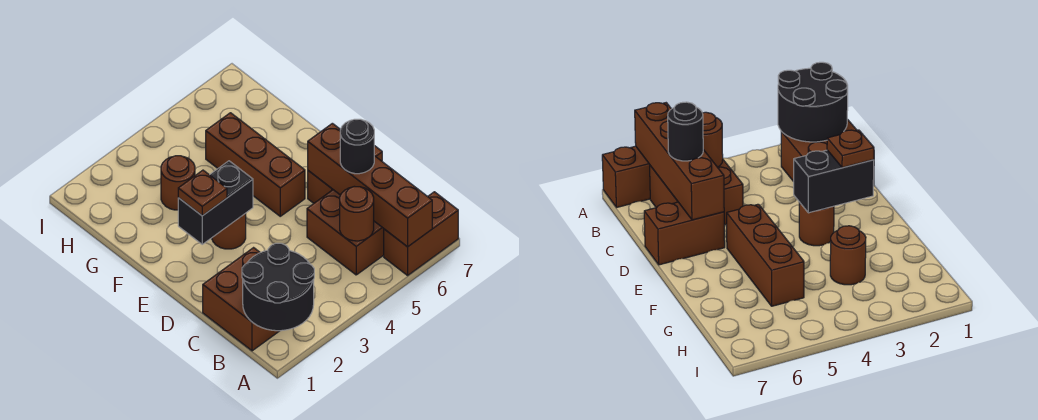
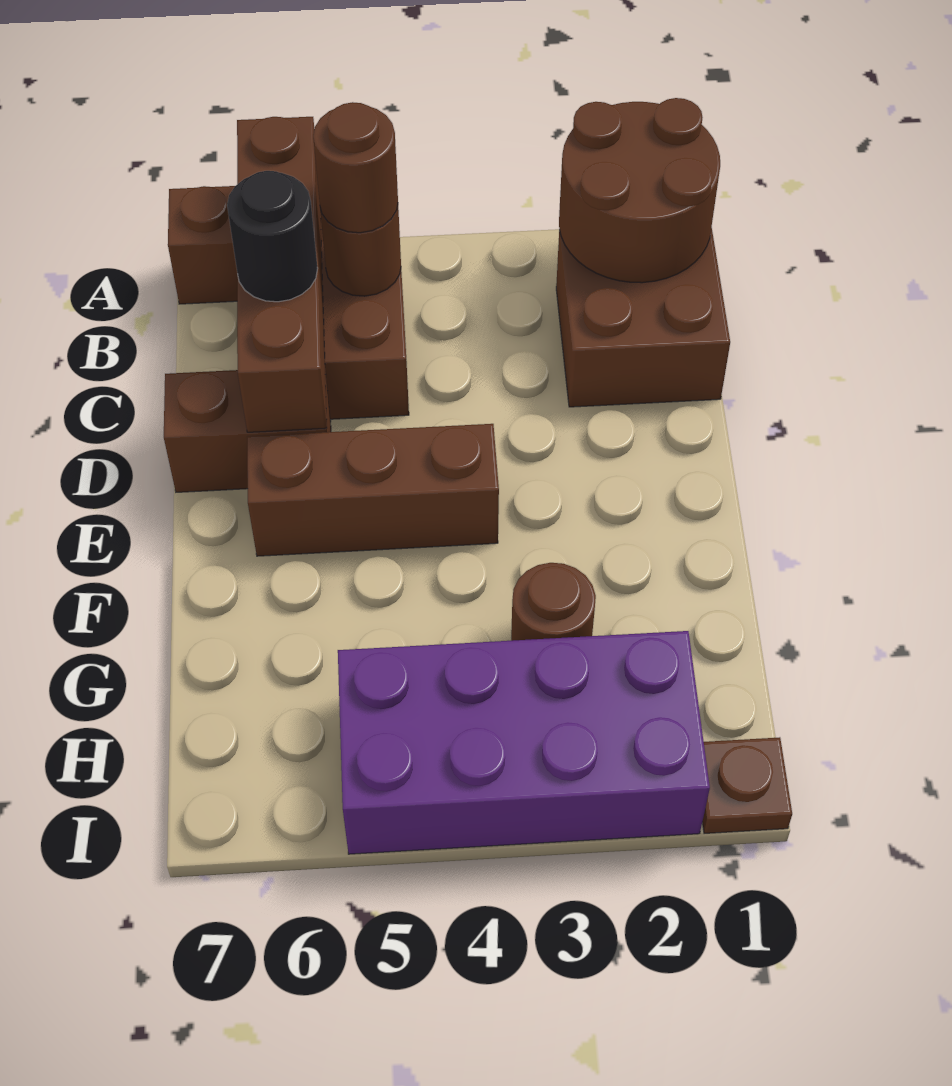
black round brick A1:B2 level 2 -> brown round brick A1:B2 level 2
black brick E2:E3 level 2 -> none
brown plate E2 level 3 -> brown plate I1 level 1
brown round brick E3 level 1 -> brown round brick B5 level 3
brown brick E5:G5 level 1 -> brown brick E4:E6 level 1
none -> purple brick H2:I5 level 1

